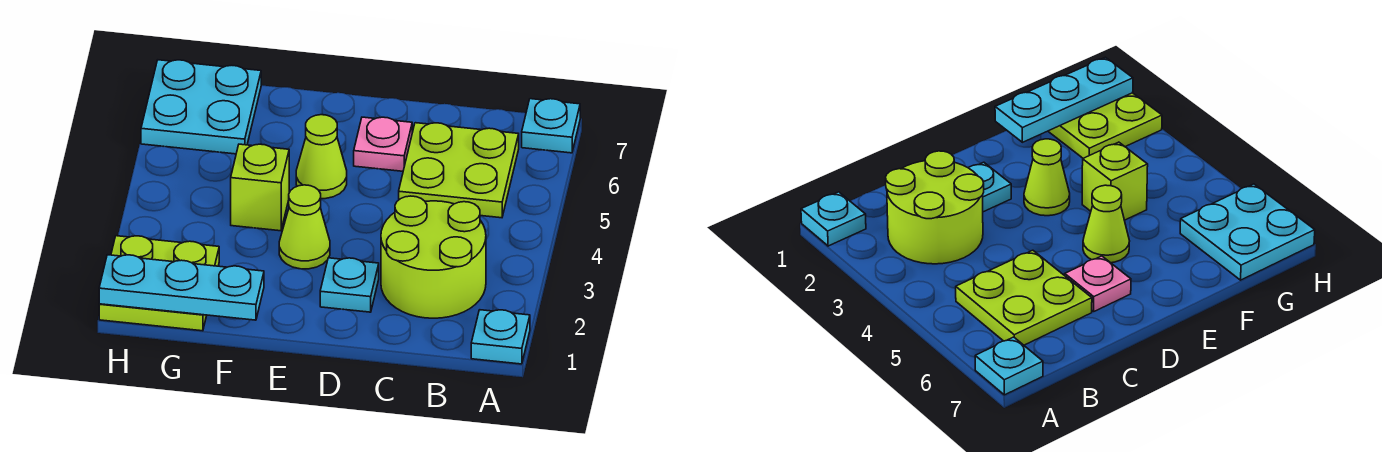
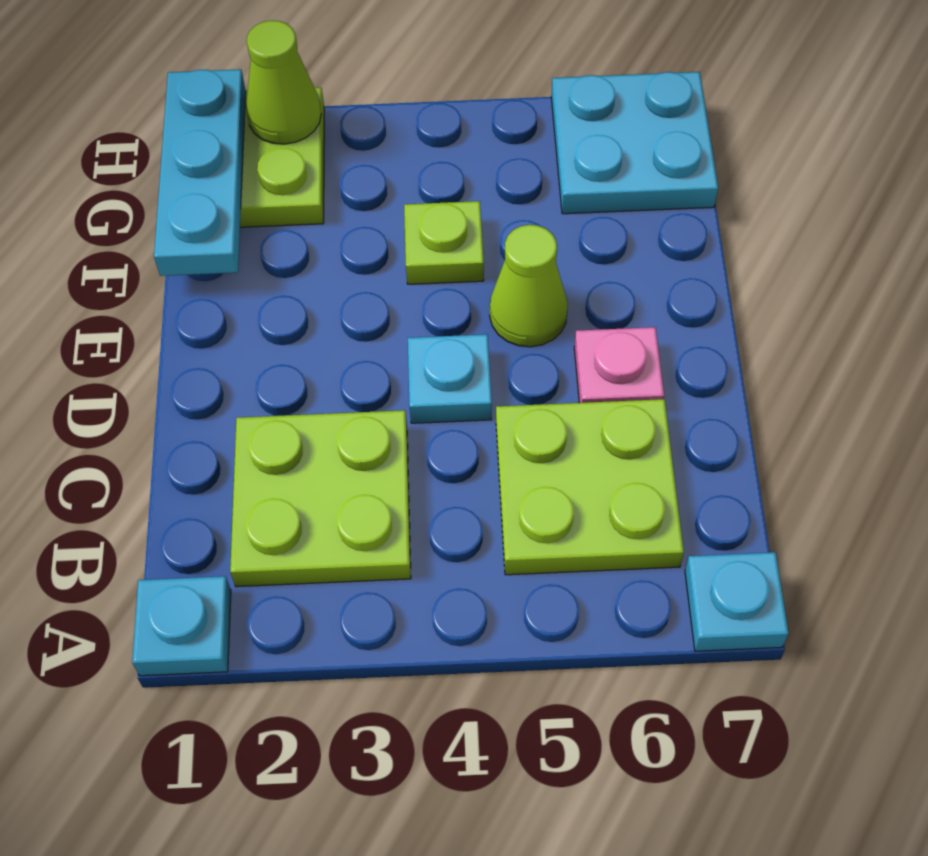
lime round brick B2:C3 level 1 -> lime plate B2:C3 level 1
cyan plate D2 level 1 -> cyan plate D4 level 1
lime cone E3 level 1 -> lime cone H2 level 2
lime brick F4 level 1 -> lime plate F4 level 1

